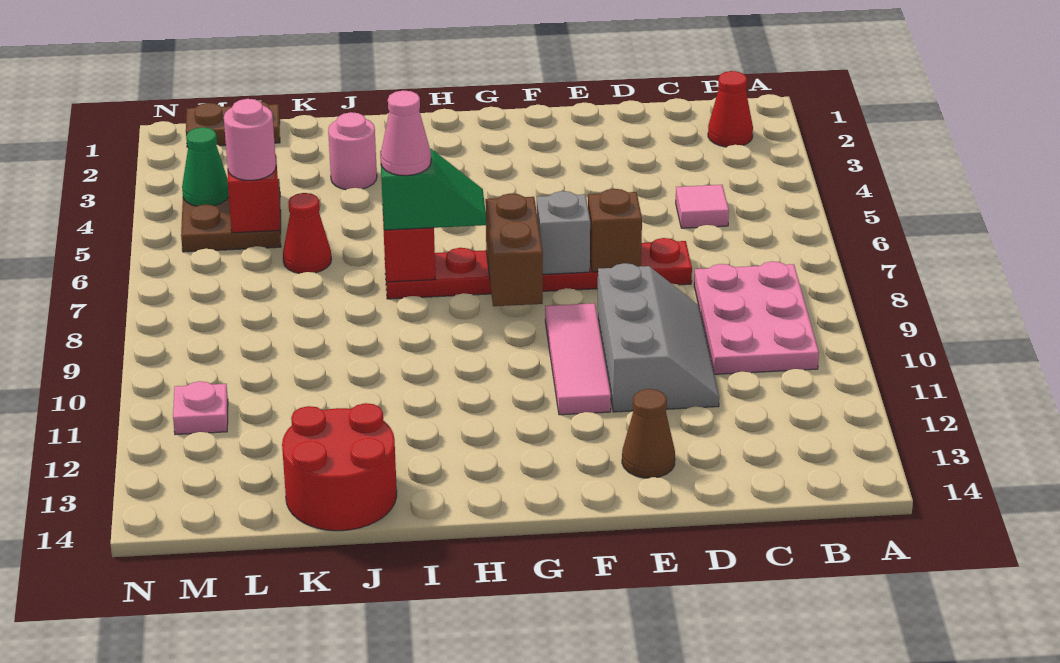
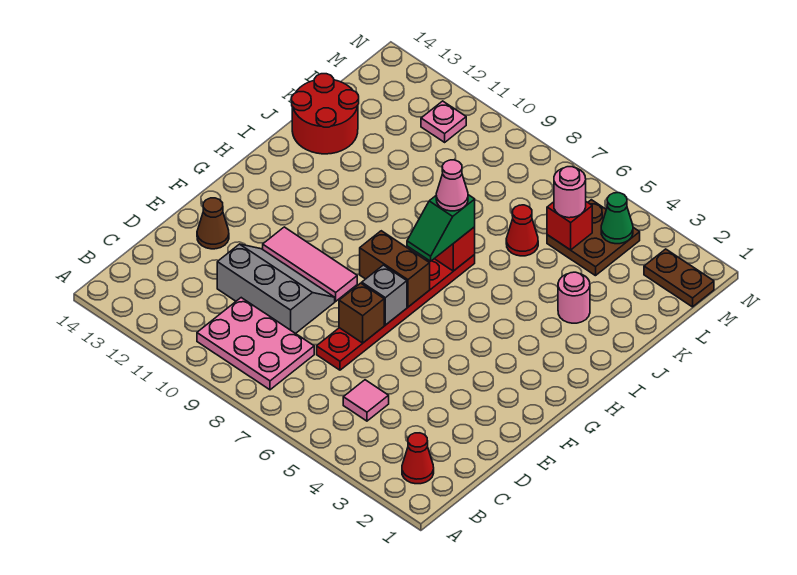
grey slope D9:E11 level 1 top E -> grey slope D9:E11 level 1 top D
brown plate L1:M1 level 1 -> brown plate M1:M2 level 1

